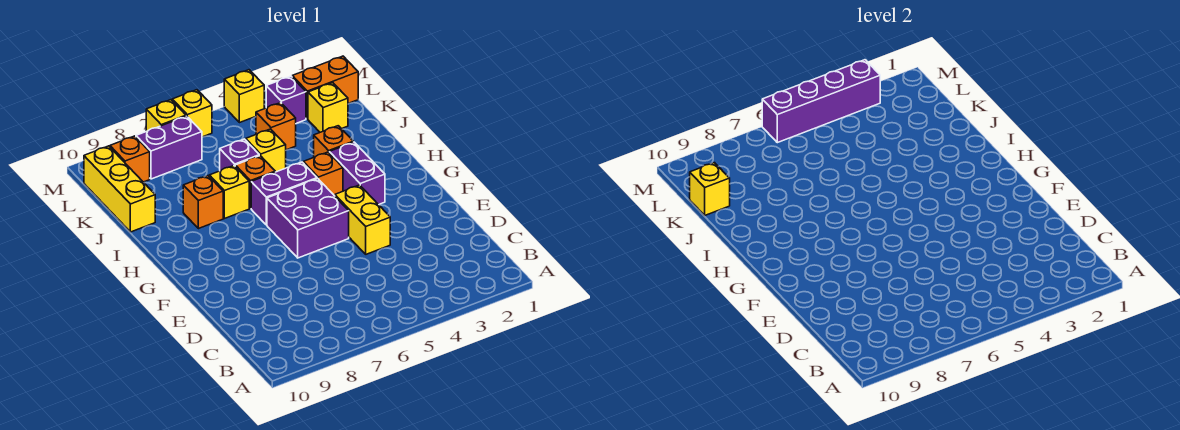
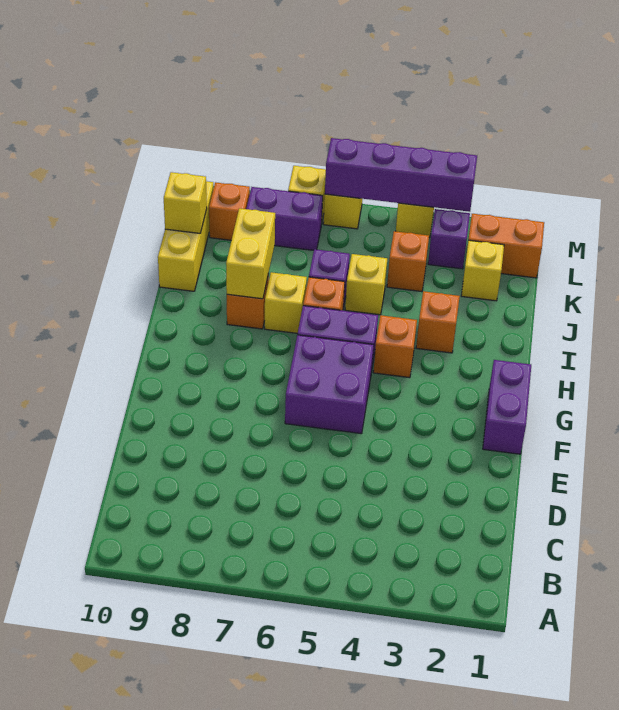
yellow brick E4:F4 level 1 -> yellow brick I8:J8 level 2
purple brick G3:H3 level 1 -> purple brick F1:G1 level 1

